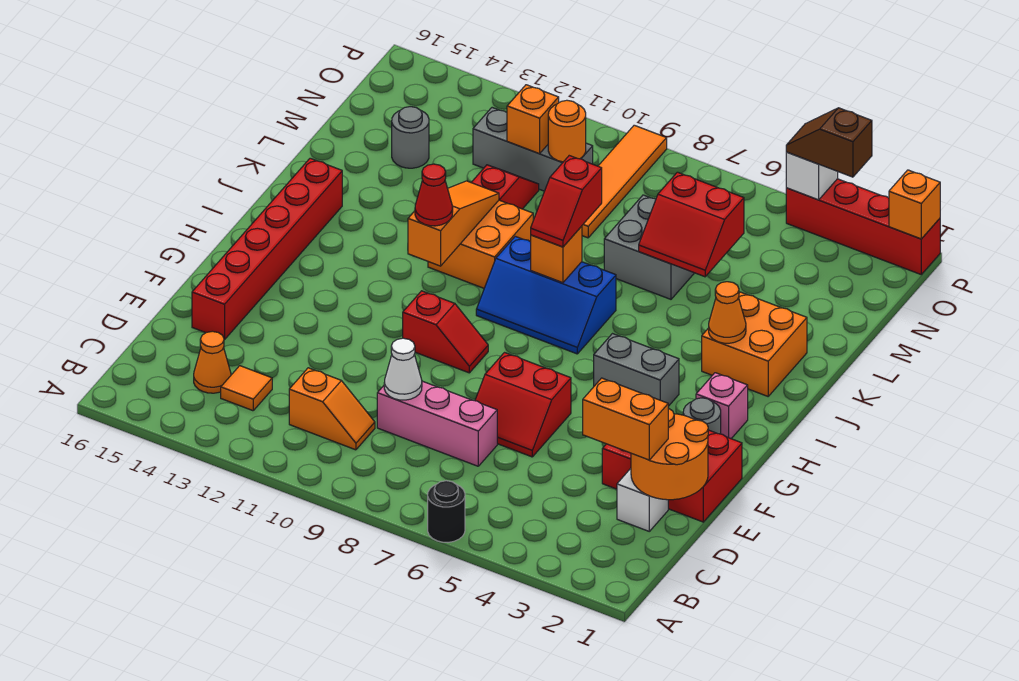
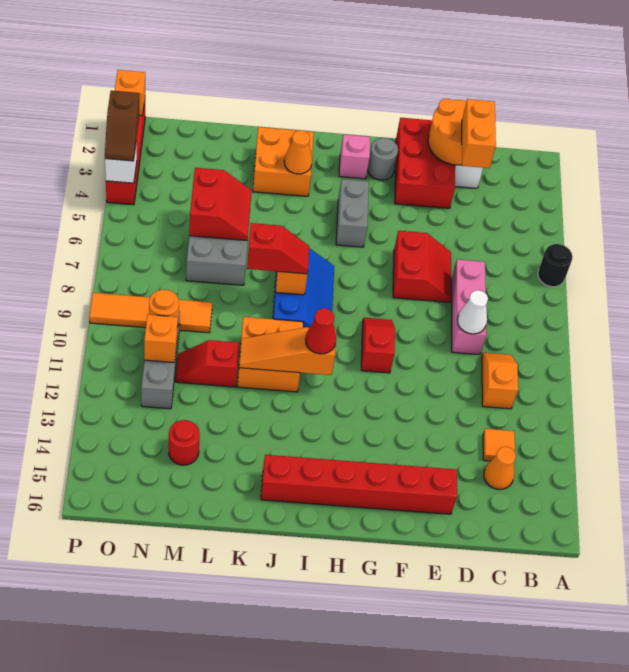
grey round brick M14 level 1 -> red round brick M14 level 1

